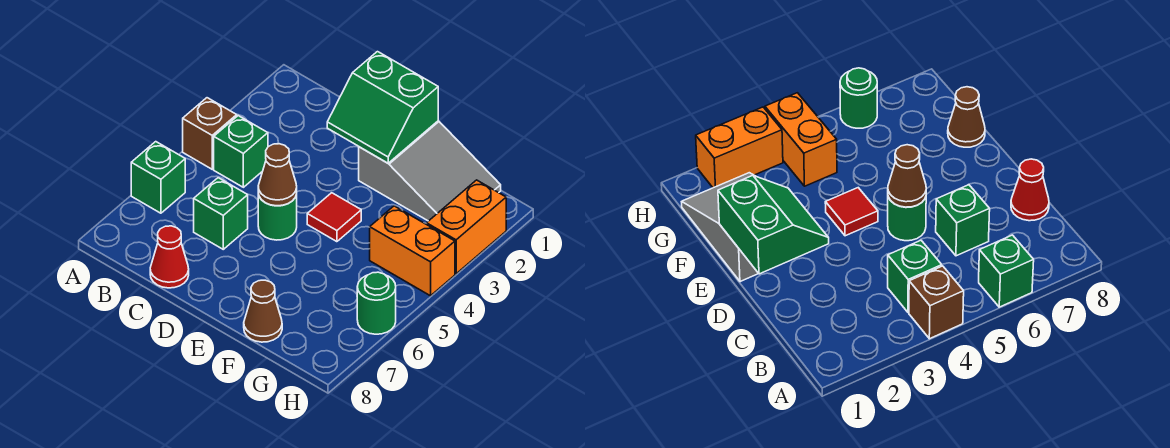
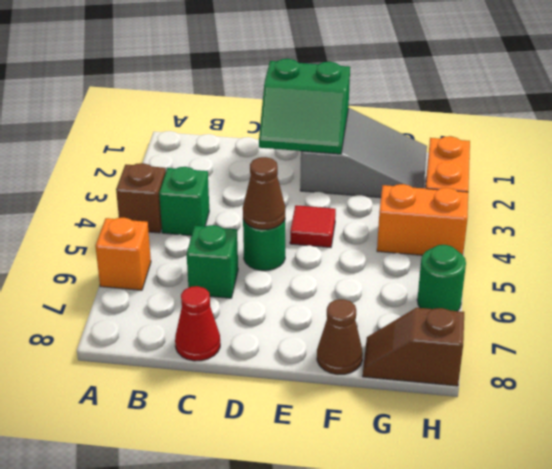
green brick A6 level 1 -> orange brick A6 level 1
none -> brown slope G8:H8 level 1 top H

